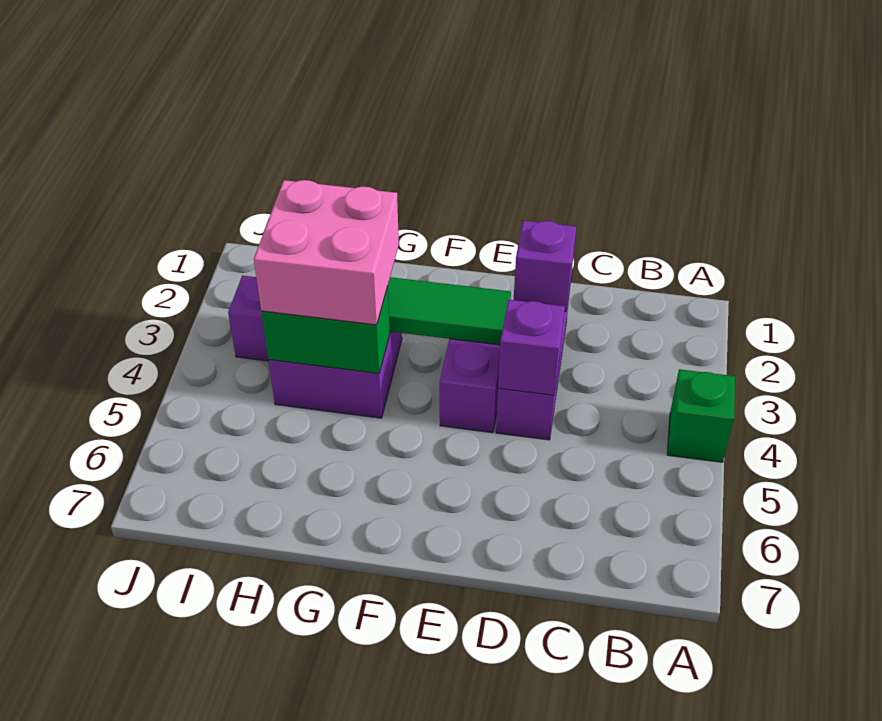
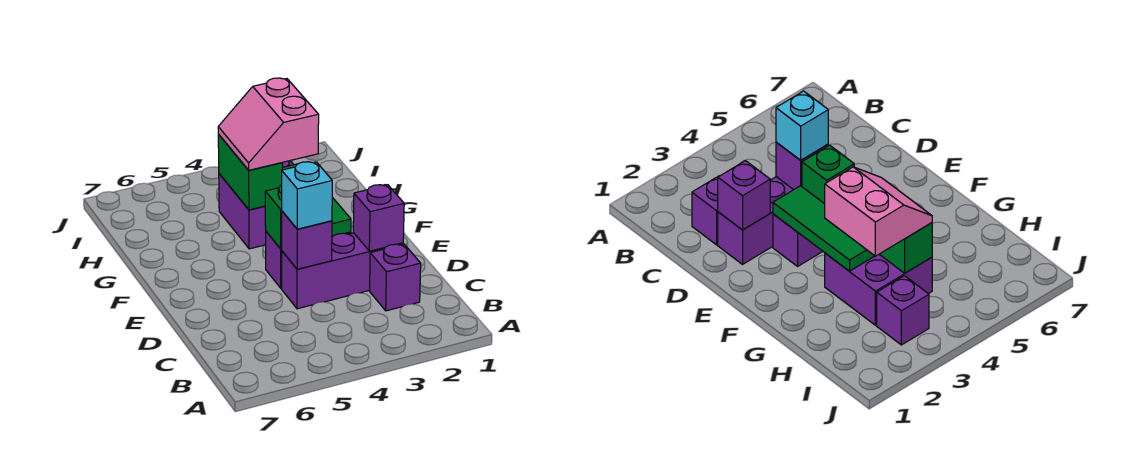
green brick A4 level 1 -> green brick E4 level 2
none -> purple brick C2 level 1
none -> cyan brick D4 level 3
pink brick G3:H4 level 3 -> pink slope G3:H4 level 3 top 3

